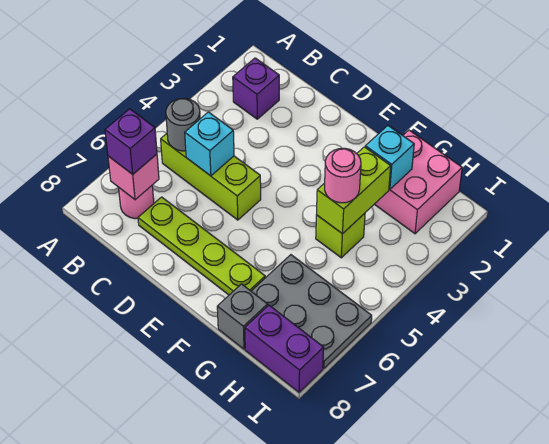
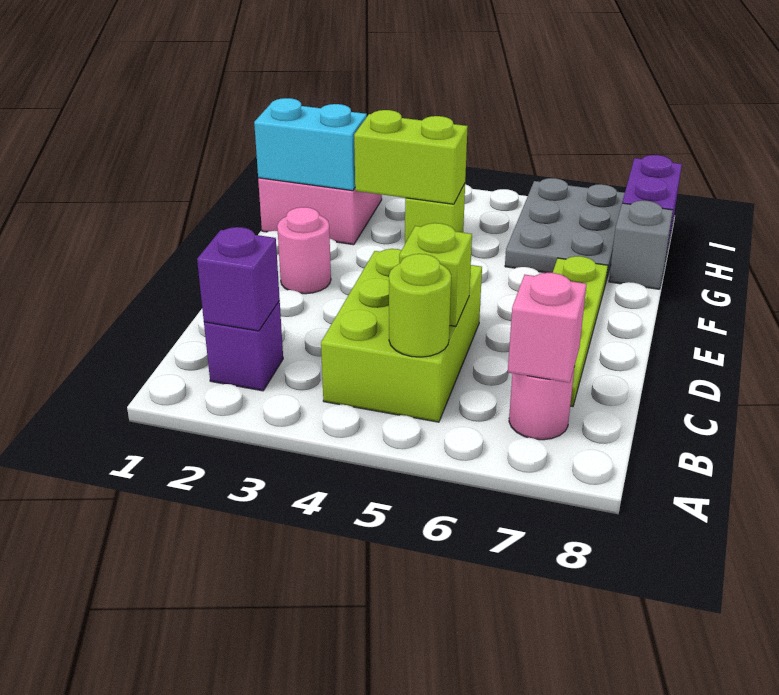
lime brick B5:D5 level 1 -> lime brick B4:D5 level 1
grey round brick B5 level 2 -> lime round brick B5 level 2
purple brick B7 level 3 -> purple brick B2 level 2
cyan brick C5 level 2 -> lime brick C5 level 2
cyan brick G2 level 2 -> cyan brick G1:G2 level 2
pink round brick G4 level 3 -> pink round brick E2 level 1

